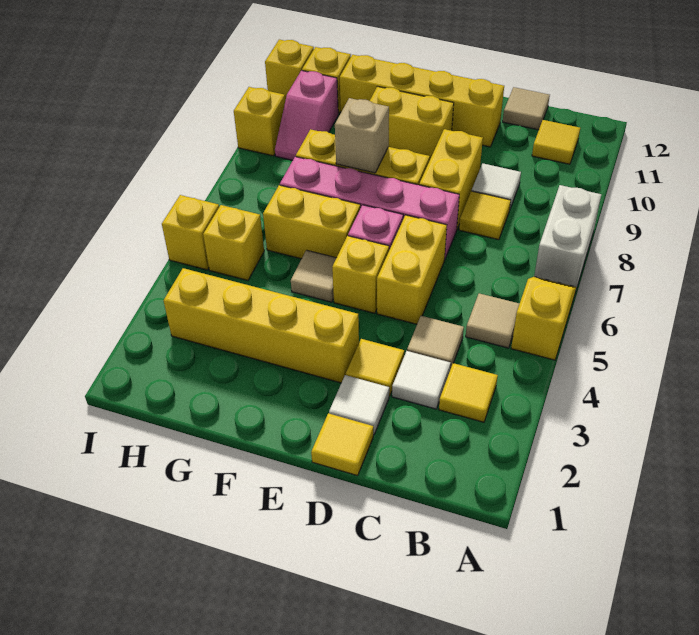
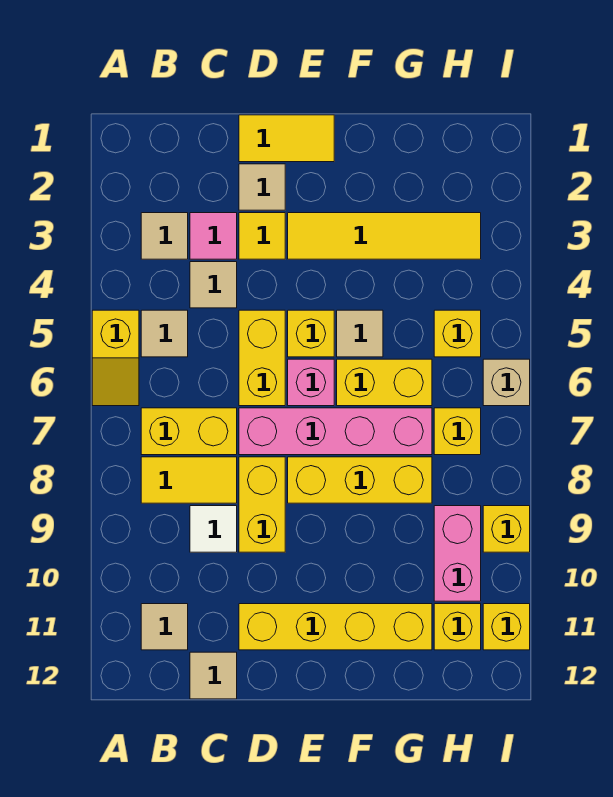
white brick A7:A8 level 1 -> none
yellow tile B3 level 1 -> tan tile B3 level 1
yellow tile B11 level 1 -> tan tile B11 level 1
white tile C3 level 1 -> pink tile C3 level 1
yellow tile C8 level 1 -> yellow tile B8:C8 level 1
yellow tile D1 level 1 -> yellow tile D1:E1 level 1
white tile D2 level 1 -> tan tile D2 level 1
yellow brick E3:H3 level 1 -> yellow tile E3:H3 level 1
yellow brick E10:F10 level 1 -> yellow brick B7:C7 level 1
tan brick F8 level 2 -> tan brick I6 level 1
pink slope H9:H10 level 1 top 10 -> pink brick H9:H10 level 1
yellow brick I5 level 1 -> yellow brick H7 level 1

